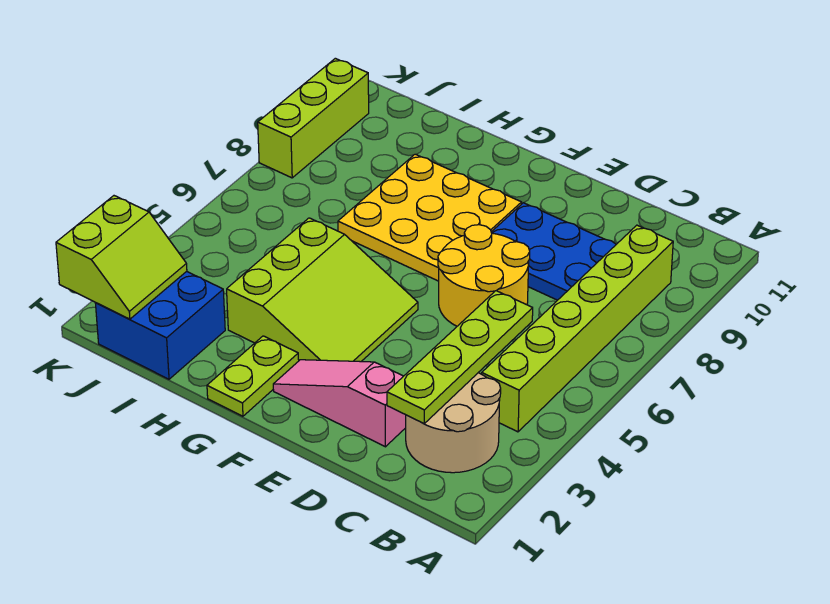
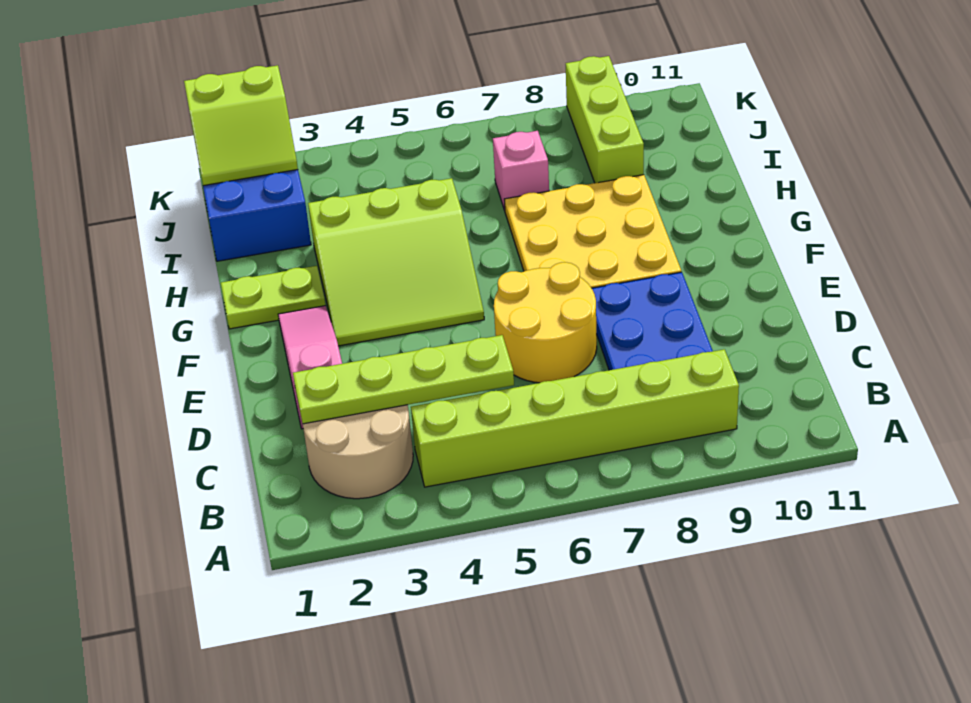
none -> pink brick I7 level 1
lime brick K8:K10 level 1 -> lime brick I9:K9 level 1

